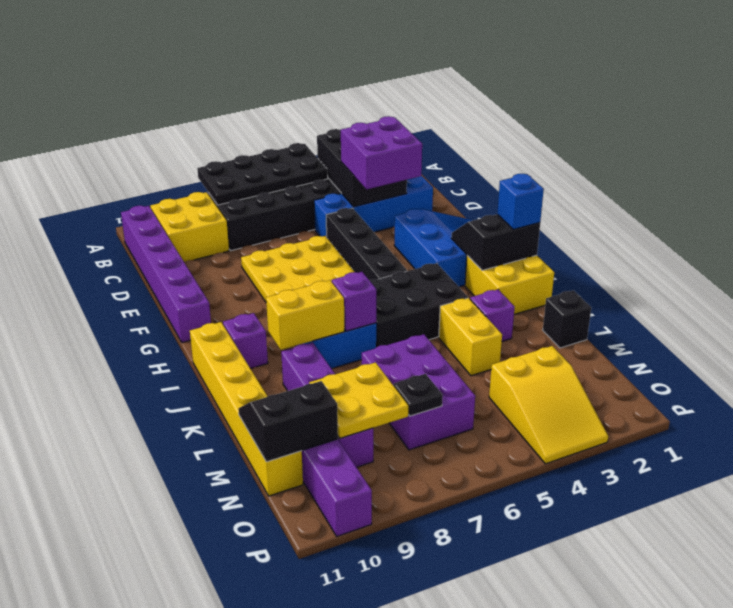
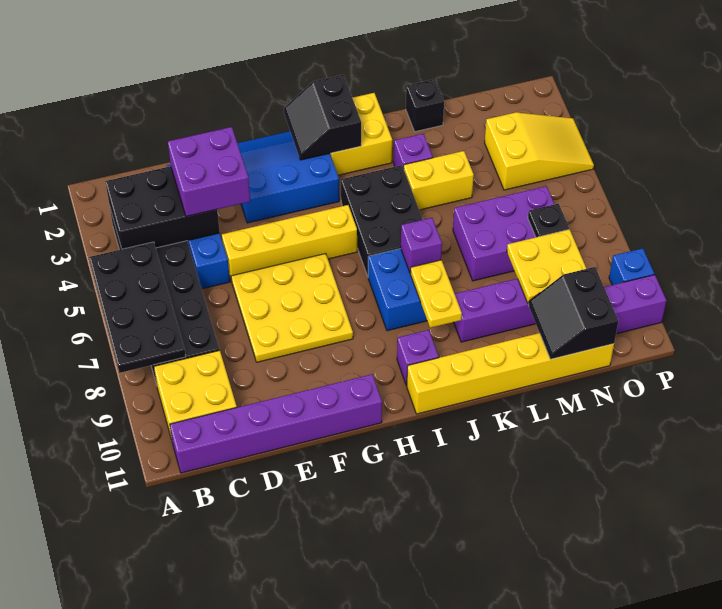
black brick E5:H5 level 1 -> yellow brick E5:H5 level 1
blue brick I1 level 3 -> blue brick P9 level 1
yellow brick J8:J9 level 2 -> yellow plate J8:J9 level 2

